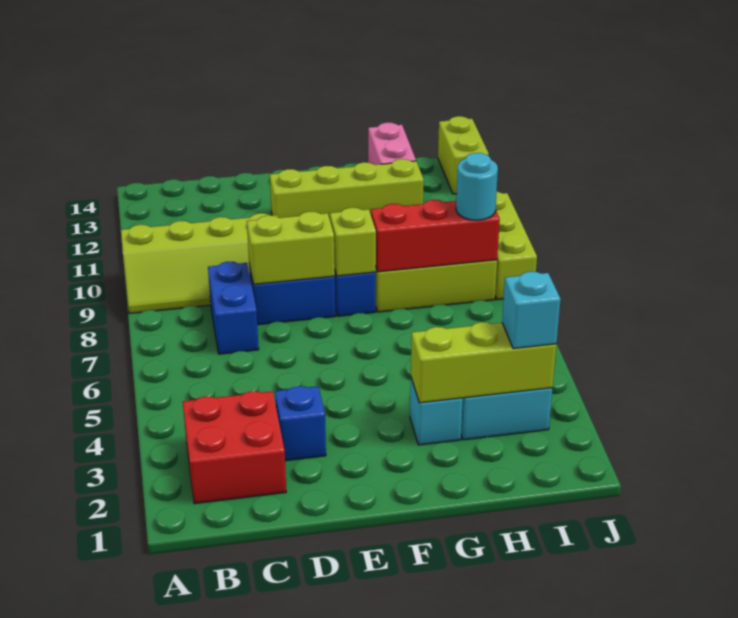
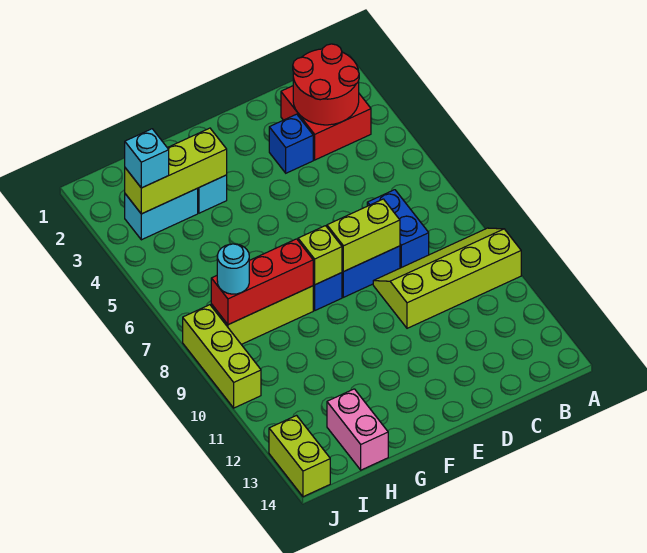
none -> red round brick B2:C3 level 2
lime brick E12:H12 level 1 -> none

